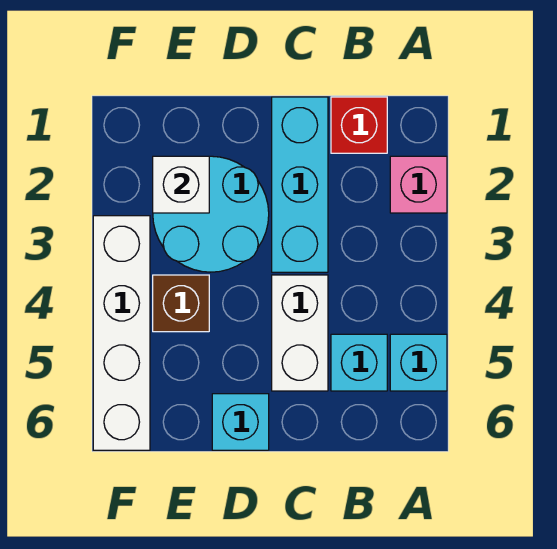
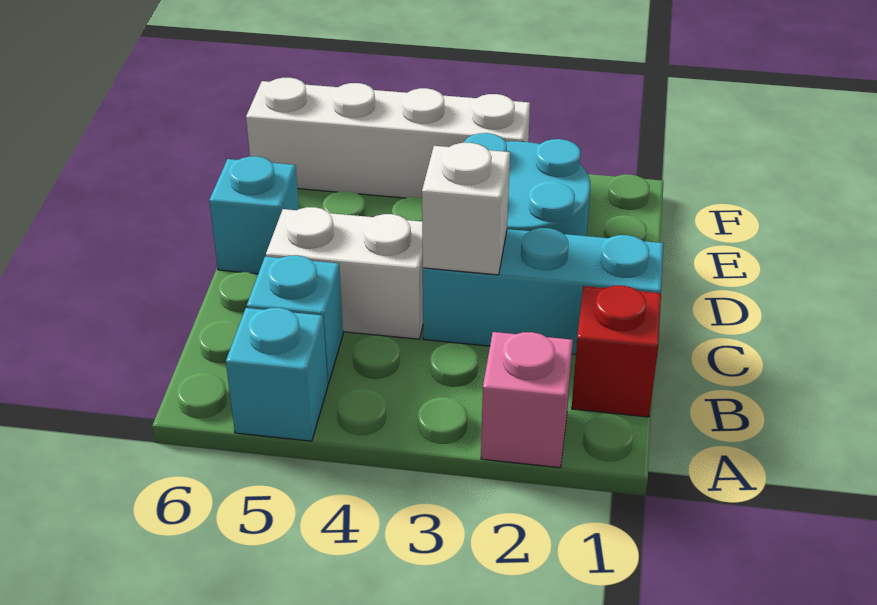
white brick E2 level 2 -> white brick C3 level 2
brown brick E4 level 1 -> none

